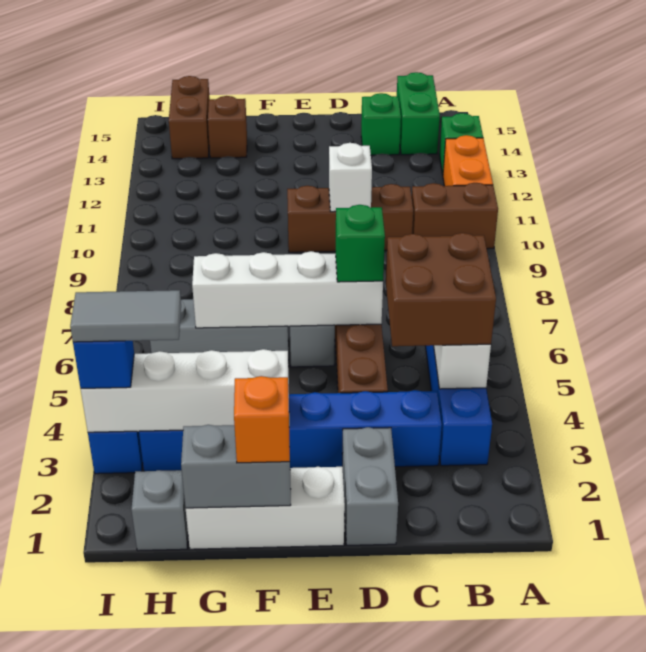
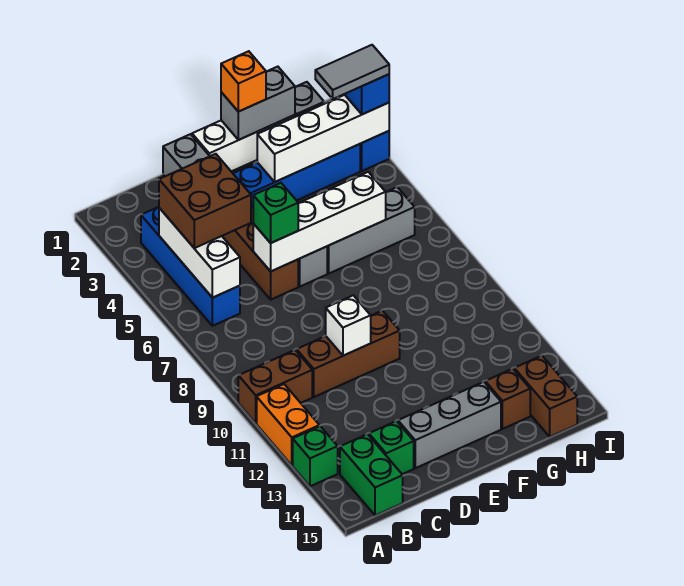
none -> grey brick D14:F14 level 1

